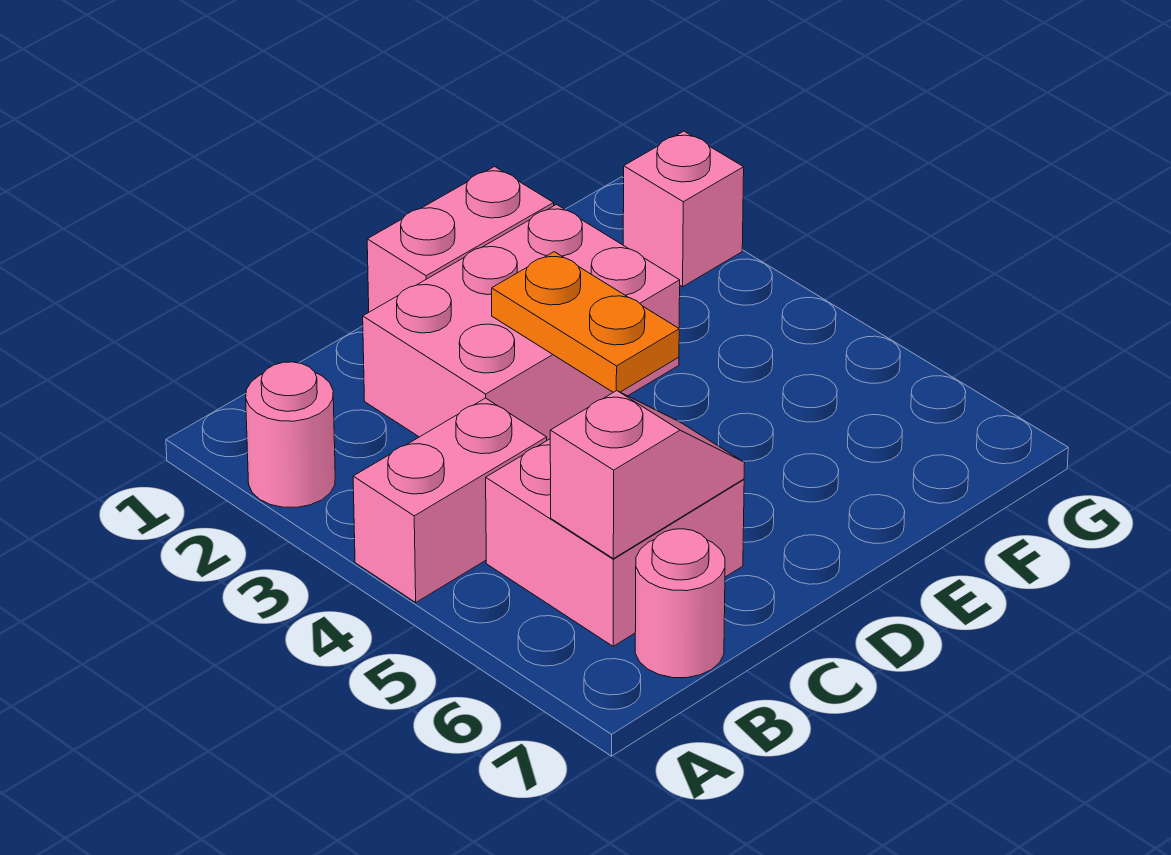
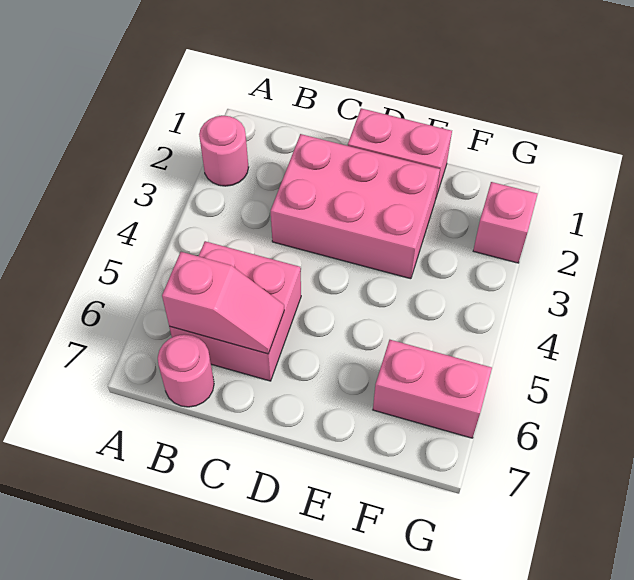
pink brick A4:B4 level 1 -> pink brick F6:G6 level 1
orange plate D3:D4 level 2 -> none

